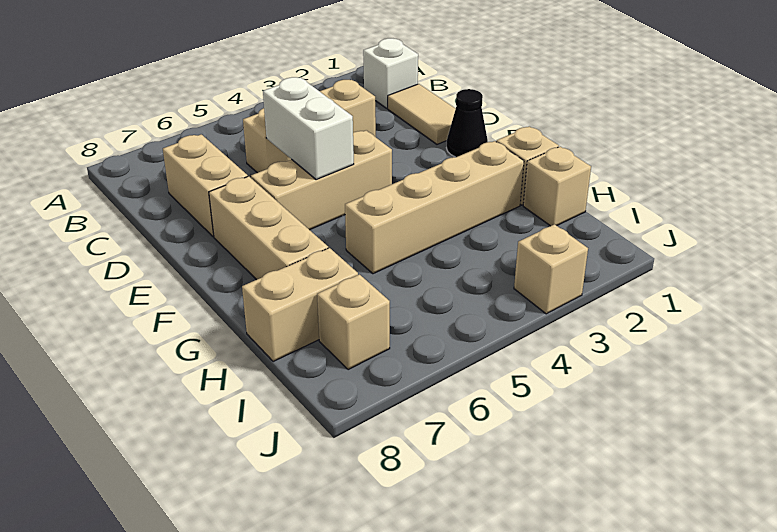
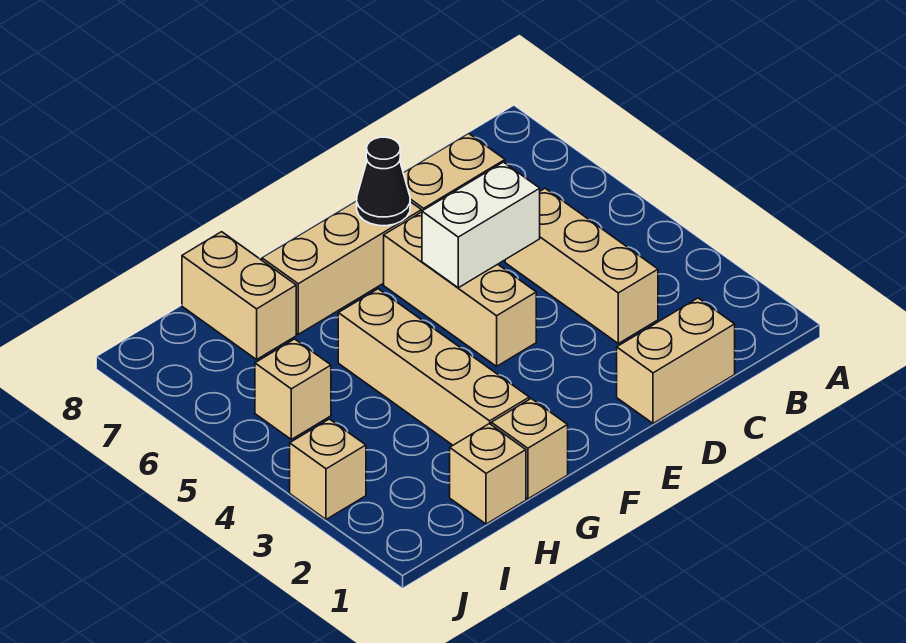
white brick B1 level 1 -> none
tan tile C1:D1 level 1 -> tan brick C1:D1 level 1
black cone E1 level 1 -> black cone E7 level 2
tan brick I7 level 1 -> tan brick I5 level 1

